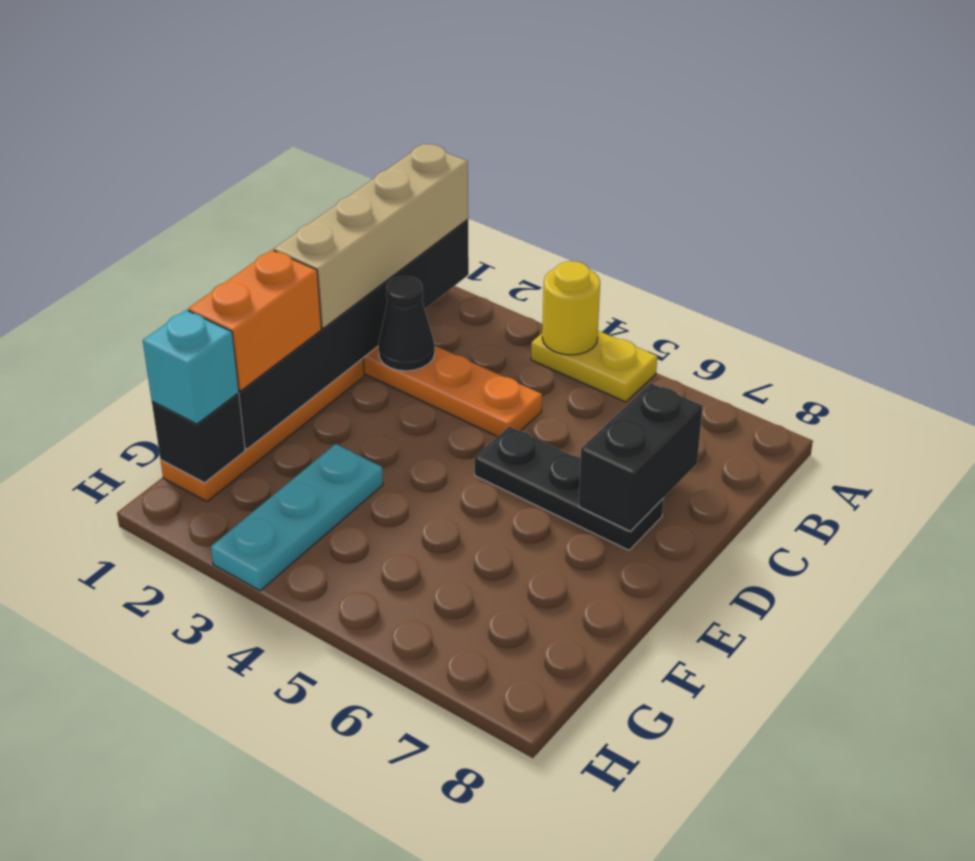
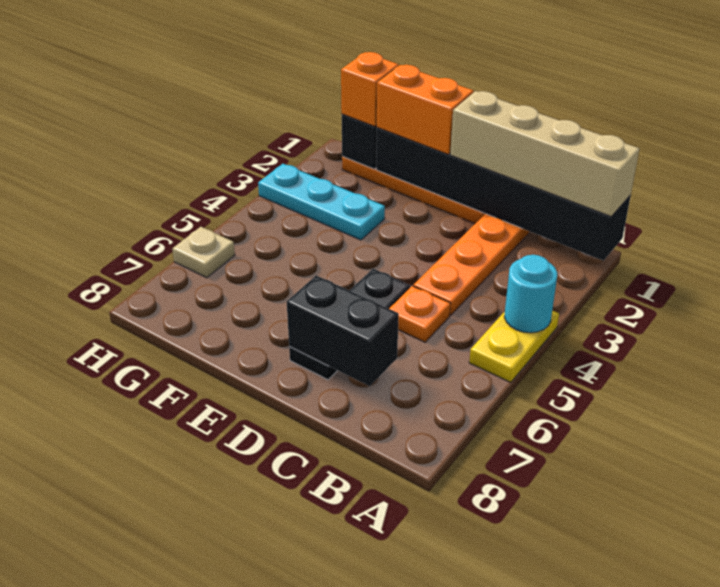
yellow round brick A4 level 2 -> cyan round brick A4 level 2
black cone C2 level 2 -> none
none -> orange plate C5 level 1
cyan brick G1 level 3 -> orange brick G1 level 3
none -> tan plate H6 level 1

